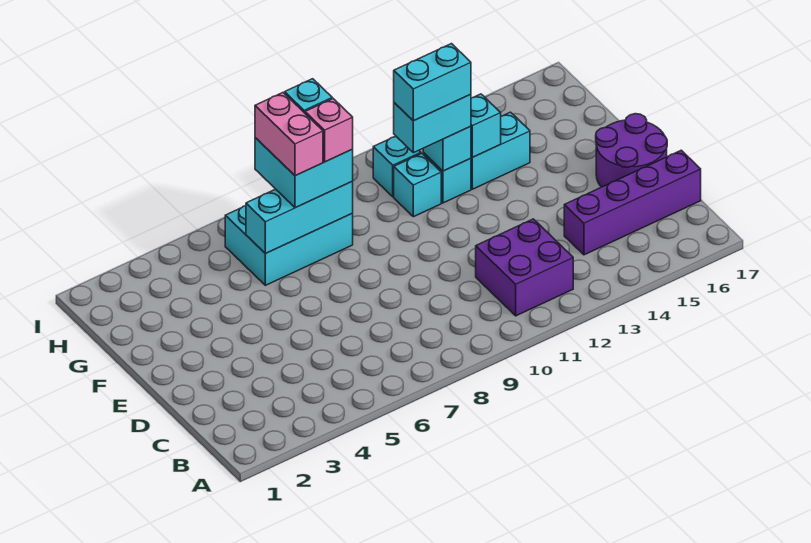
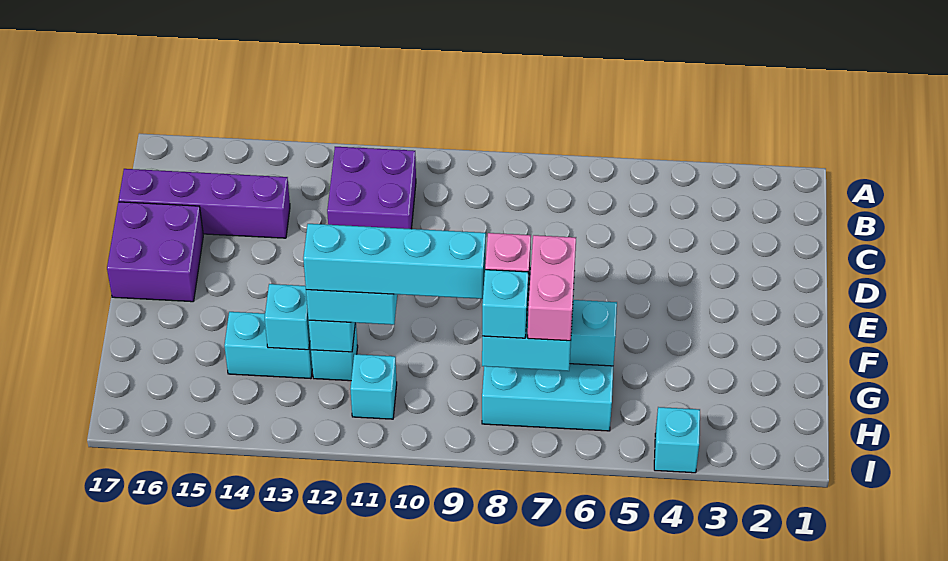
purple round brick D16:E17 level 1 -> purple brick D16:E17 level 1
cyan brick G11 level 1 -> cyan brick I4 level 1
cyan brick G11:G12 level 4 -> cyan brick G9:G12 level 4

